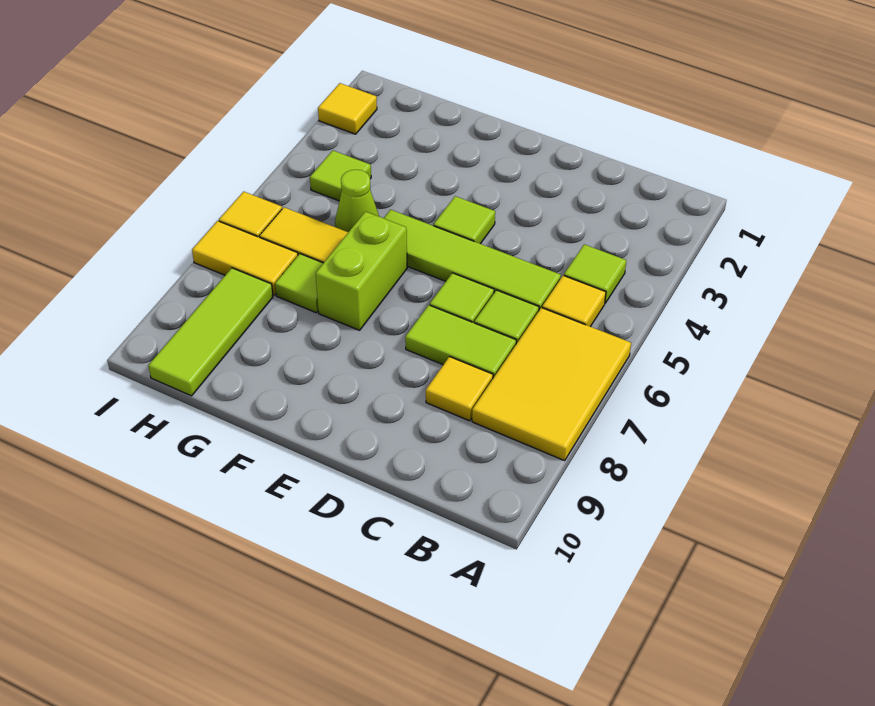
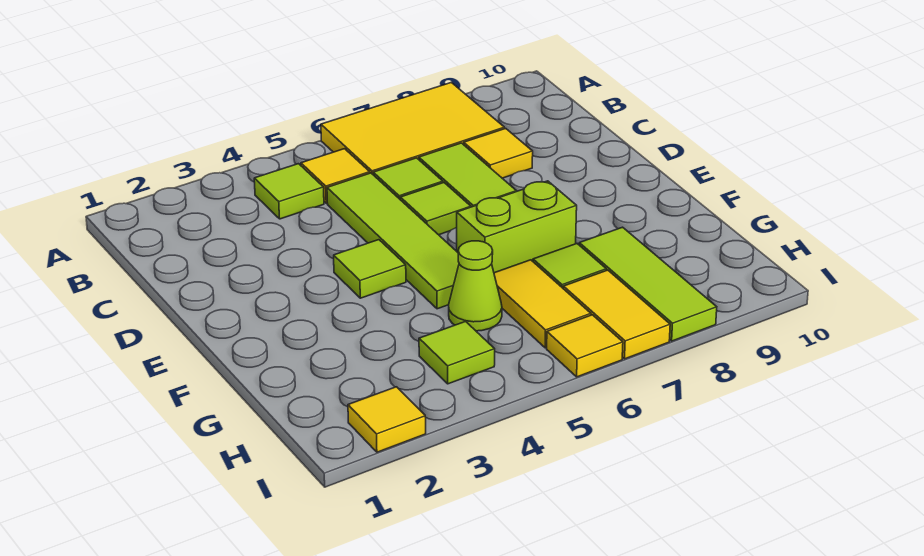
lime tile H8:H10 level 1 -> lime tile G8:I8 level 1

